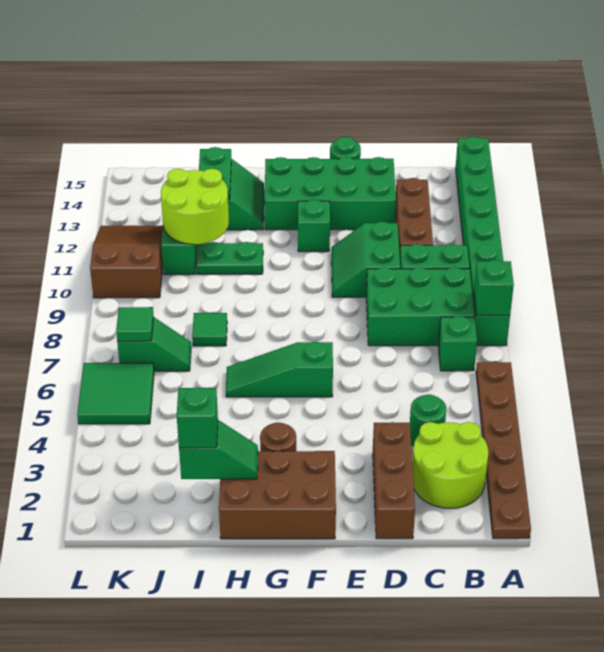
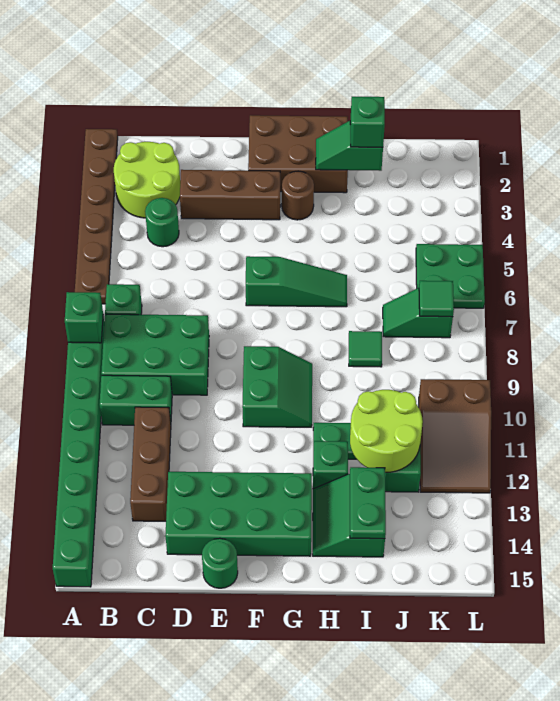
brown brick D1:D3 level 1 -> brown brick D3:F3 level 1
green slope D10:E11 level 1 top D -> green slope F9:G10 level 1 top F
green brick F12 level 1 -> green brick H12 level 1
green tile K5:L6 level 1 -> green plate K5:L6 level 1

